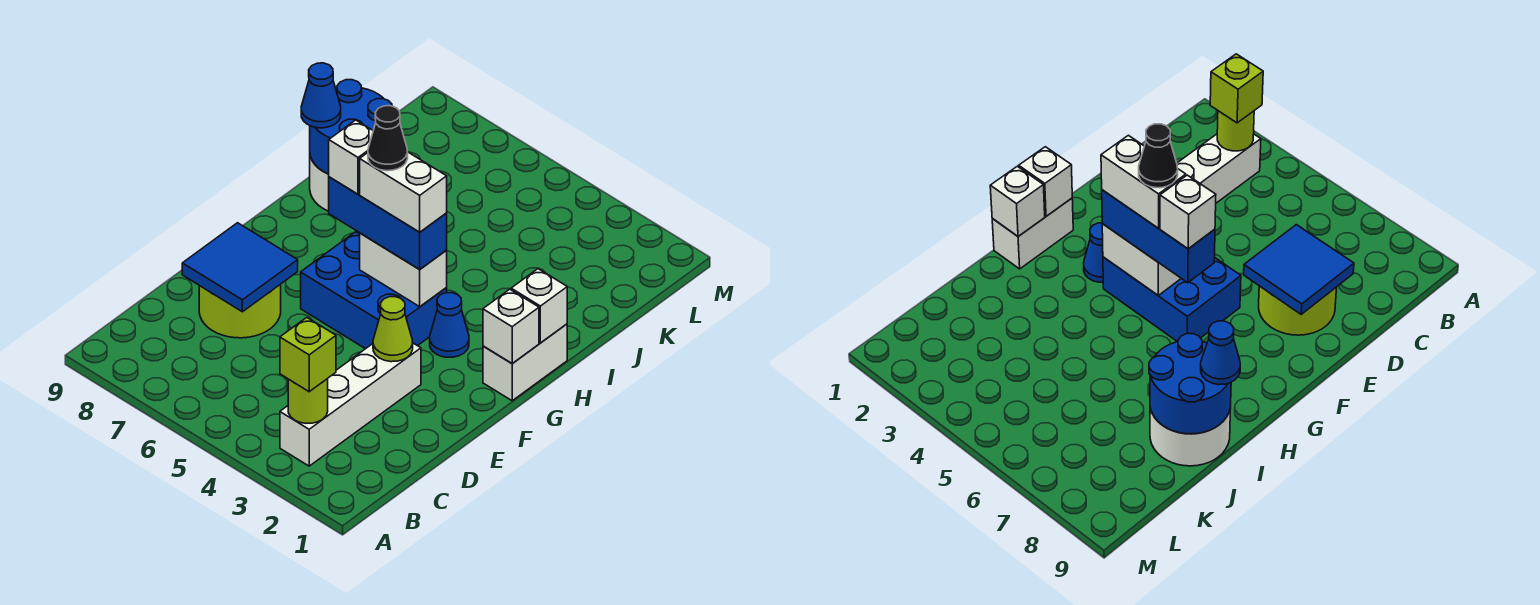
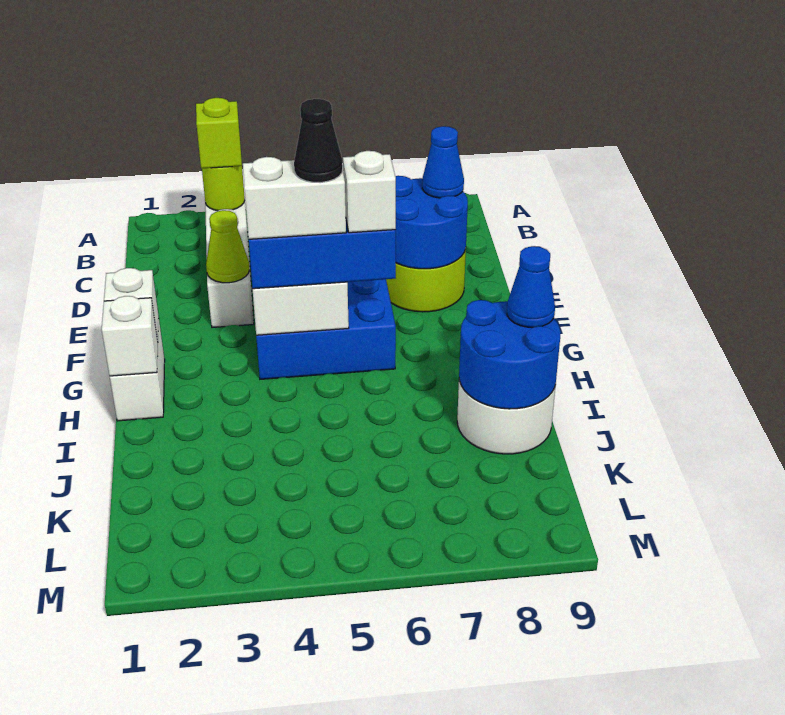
blue tile D7:E8 level 2 -> blue round brick D7:E8 level 2
blue cone G3 level 1 -> blue cone D8 level 3

